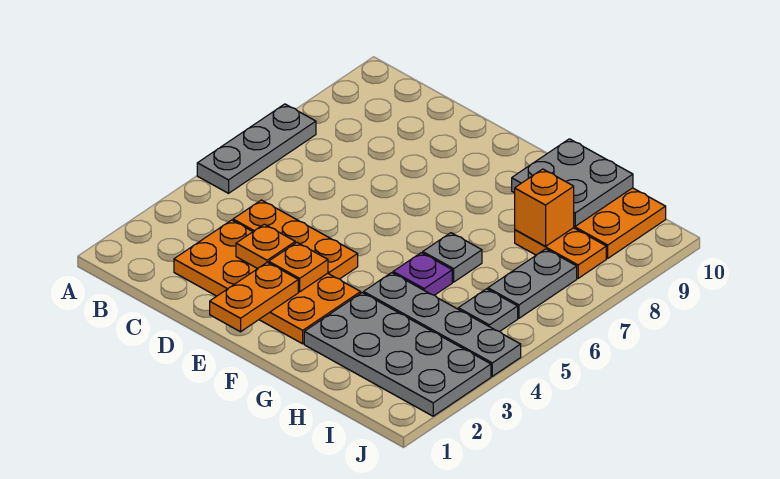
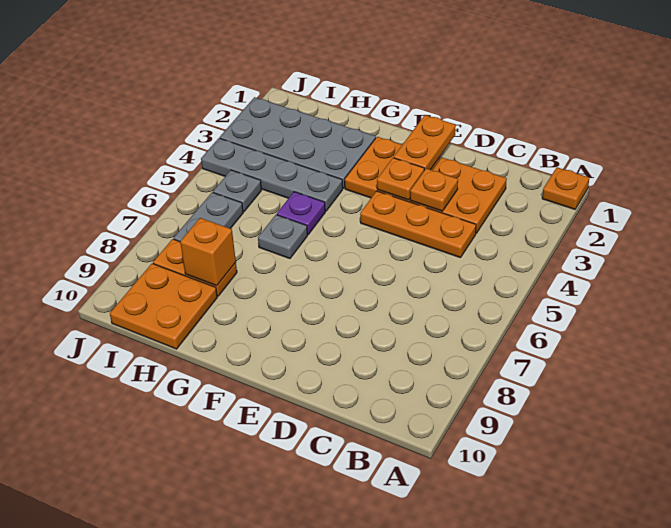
none -> orange plate A1 level 1
grey plate A5:A7 level 1 -> none
grey plate G9:H10 level 2 -> none

